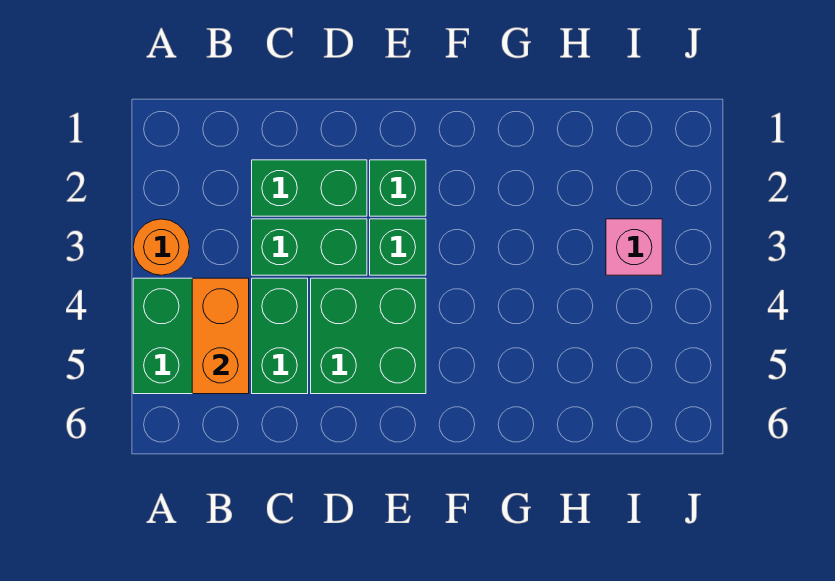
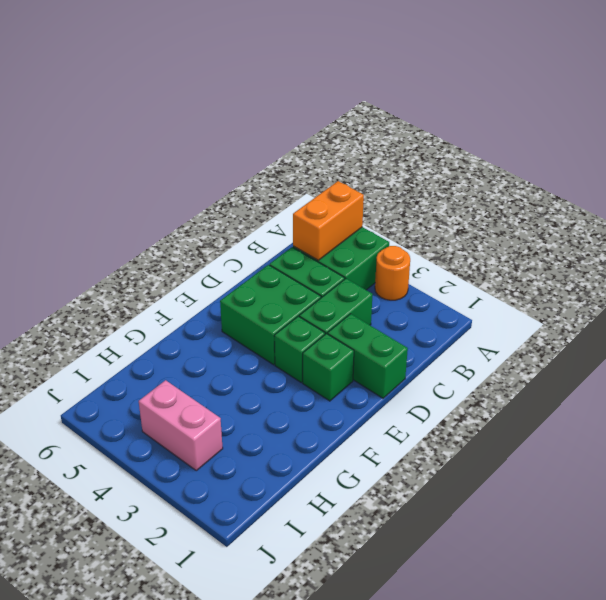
orange brick B4:B5 level 2 -> orange brick A5:B5 level 2
green brick C2:D2 level 1 -> green brick D1:D2 level 1
pink brick I3 level 1 -> pink brick I3:I4 level 1

